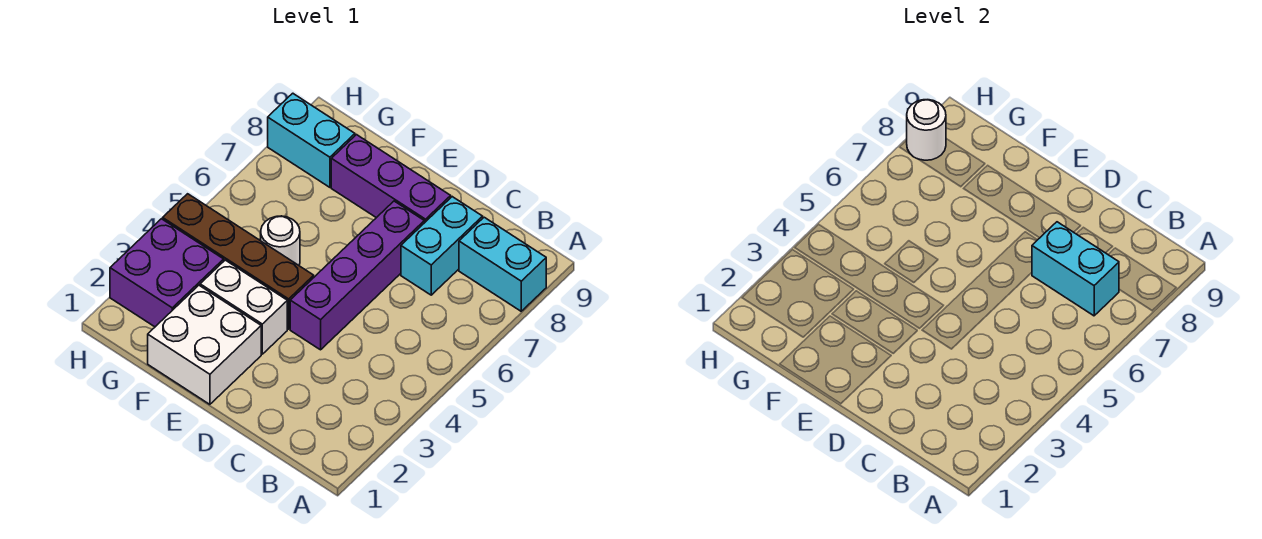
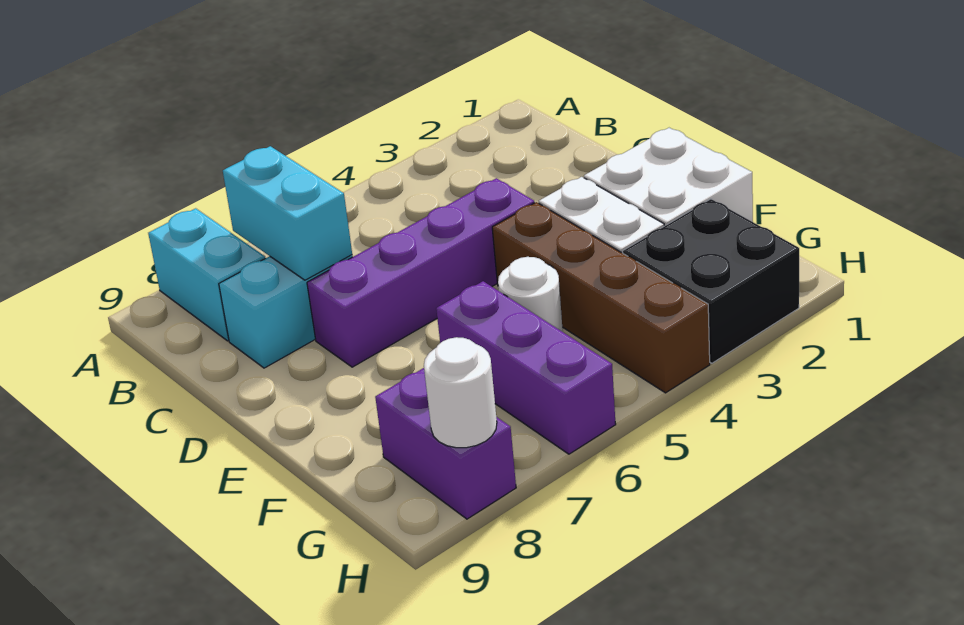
purple brick D8:F8 level 1 -> purple brick F6:H6 level 1
purple brick G2:H3 level 1 -> black brick G2:H3 level 1
cyan brick G8:H8 level 1 -> purple brick G8:H8 level 1

